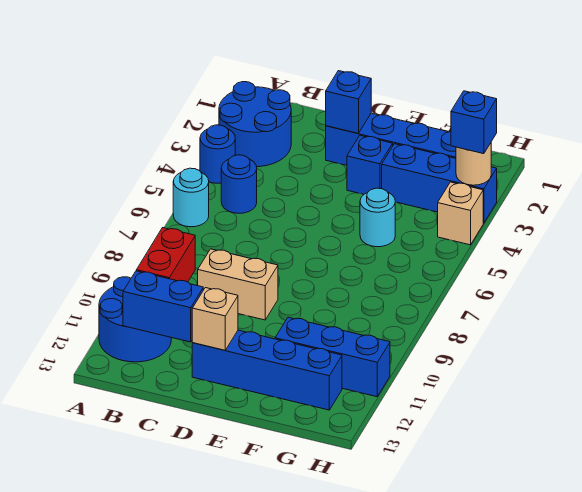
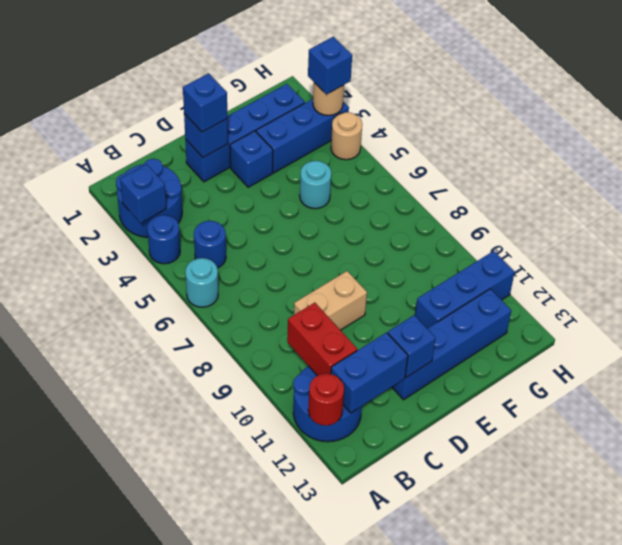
none -> blue brick A3 level 2
none -> red round brick A12 level 2
none -> blue brick D2 level 3
tan brick D12 level 2 -> blue brick D12 level 2
tan brick H4 level 1 -> tan round brick H4 level 1

